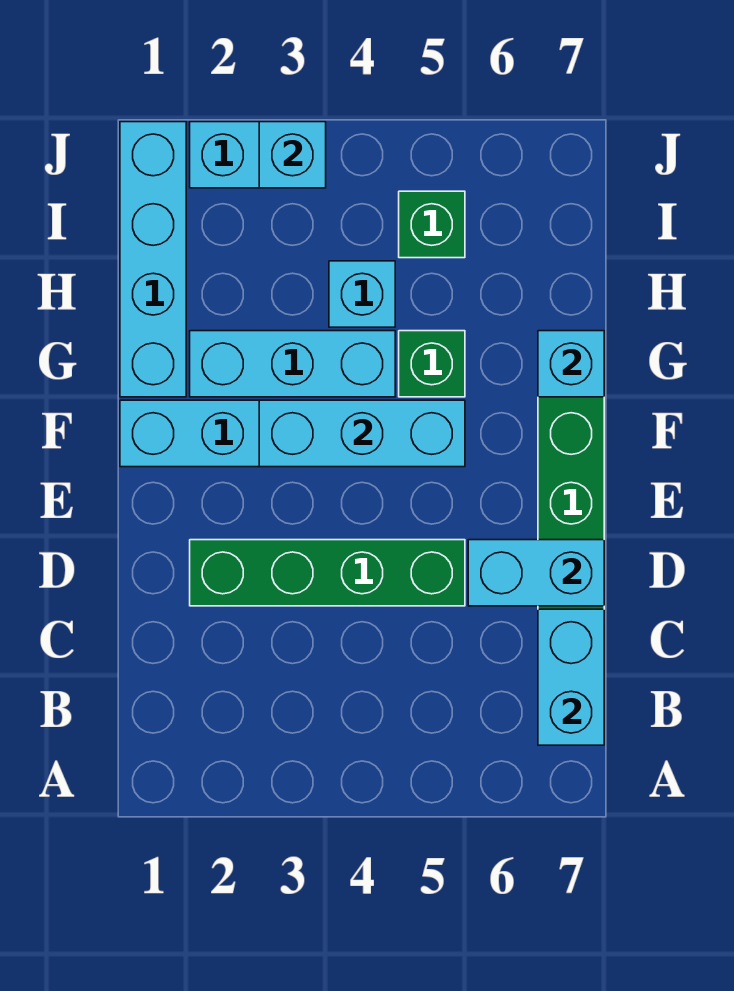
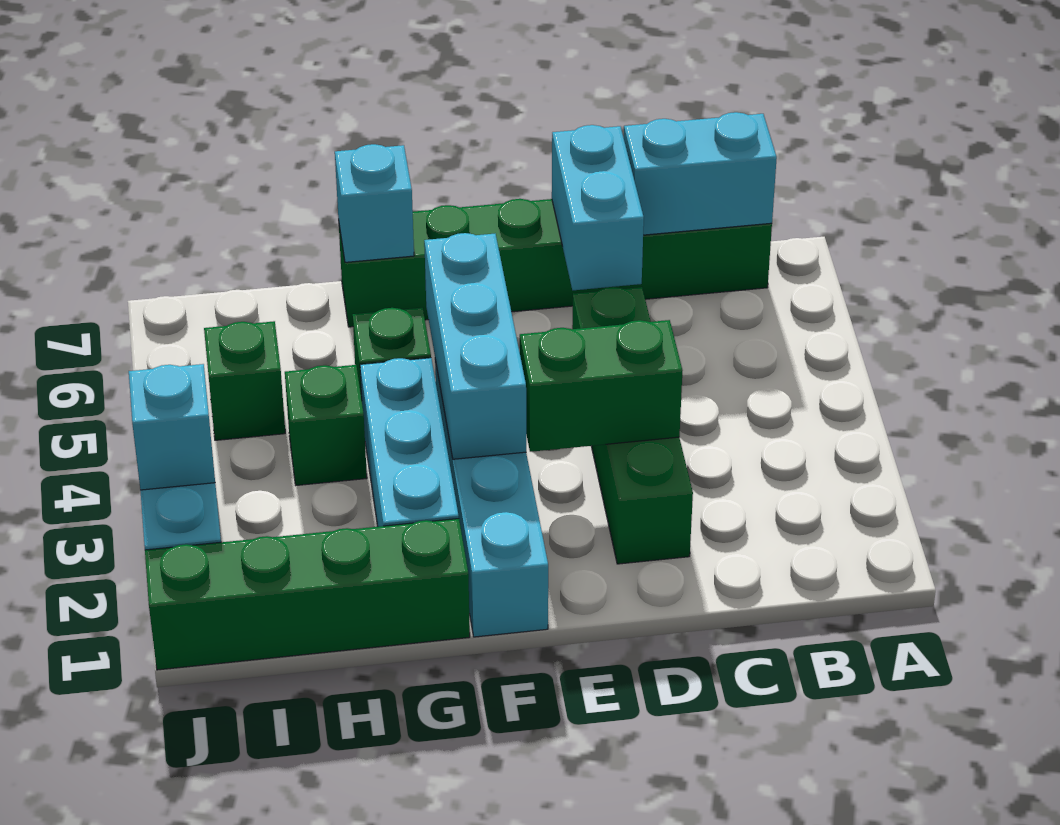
none -> green brick D3:E3 level 2
cyan brick G1:J1 level 1 -> green brick G1:J1 level 1
cyan brick H4 level 1 -> green brick H4 level 1

